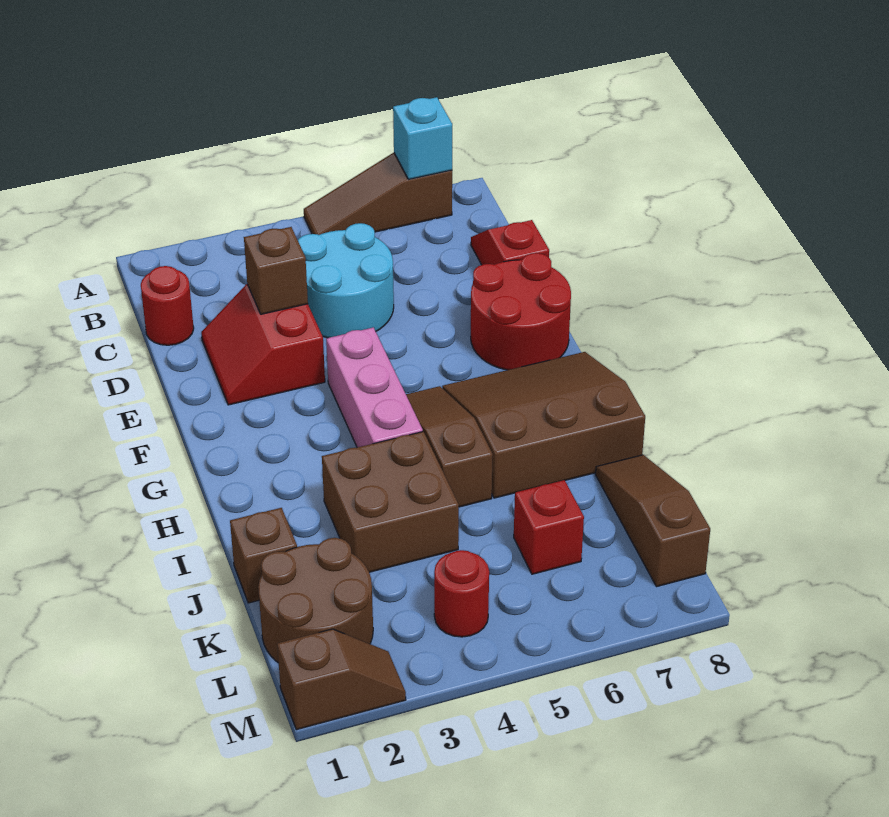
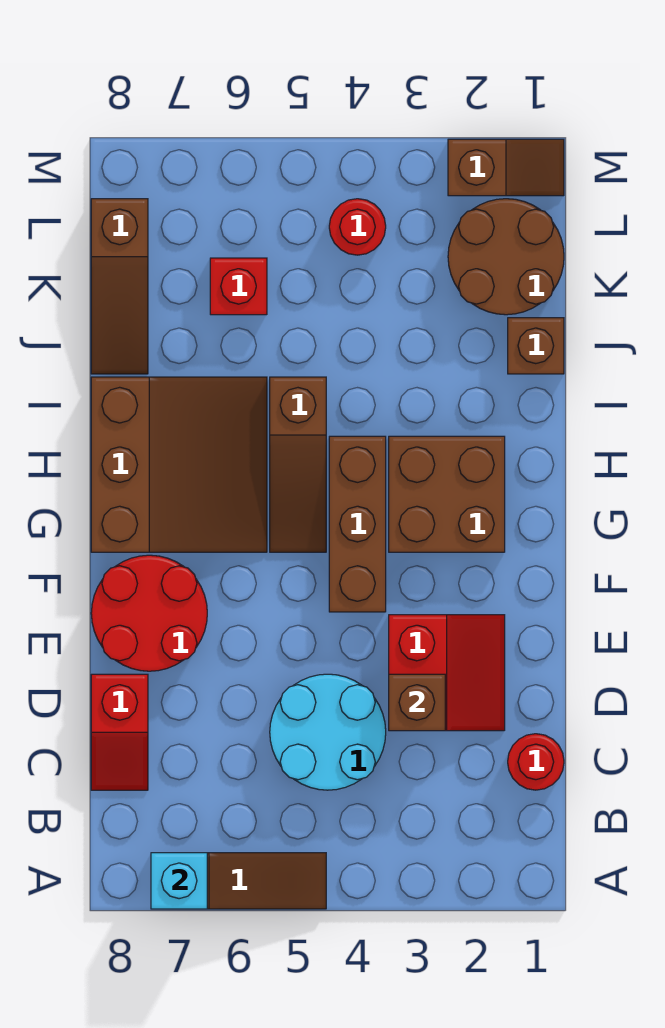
pink brick F4:H4 level 1 -> brown brick F4:H4 level 1
brown slope G6:I8 level 1 top I -> brown slope G6:I8 level 1 top 8
brown brick I3:J4 level 1 -> brown brick G2:H3 level 1
brown slope M1:M2 level 1 top 1 -> brown slope M1:M2 level 1 top 2

